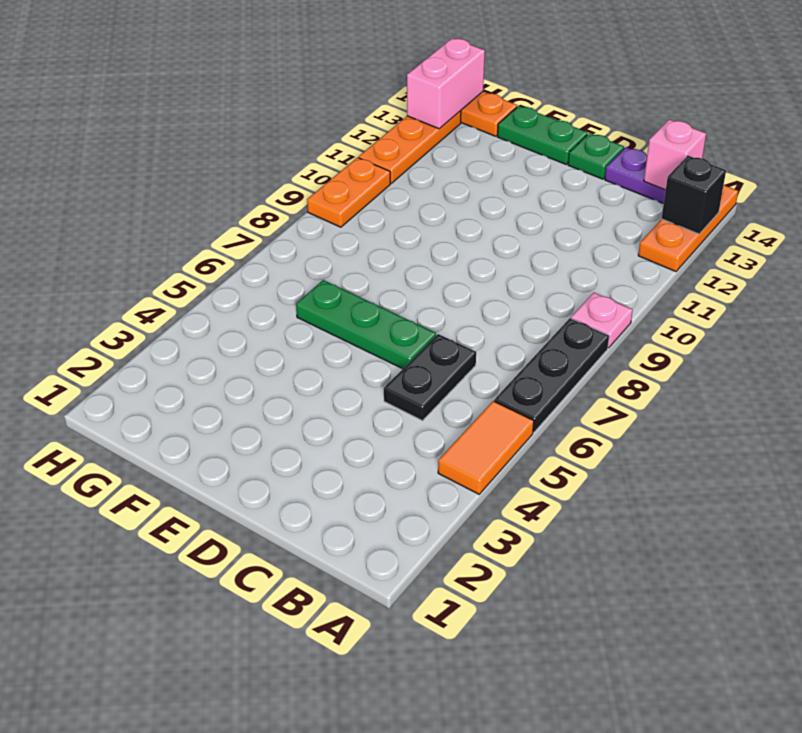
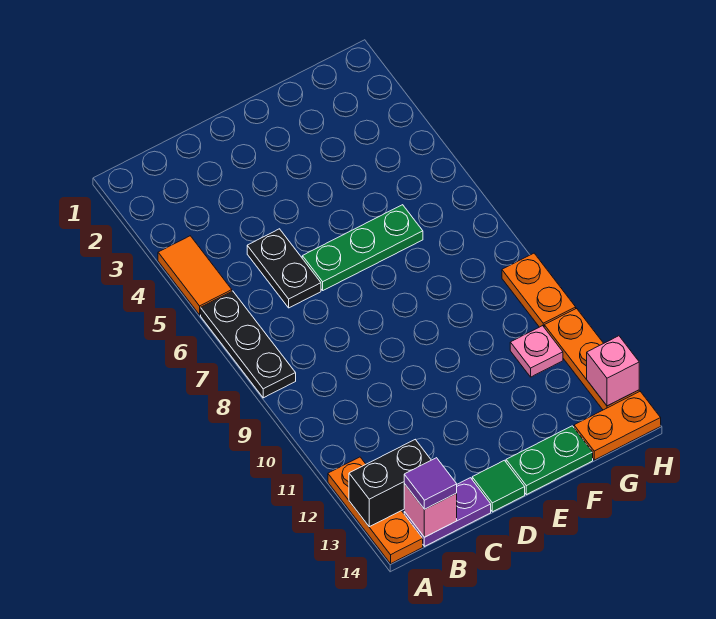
pink plate A9 level 1 -> pink plate G11 level 1
black brick A13 level 2 -> black brick A13:B13 level 2
none -> purple tile B14 level 3
green plate D14 level 1 -> green tile D14 level 1
pink brick H13:H14 level 2 -> pink brick H13 level 2

